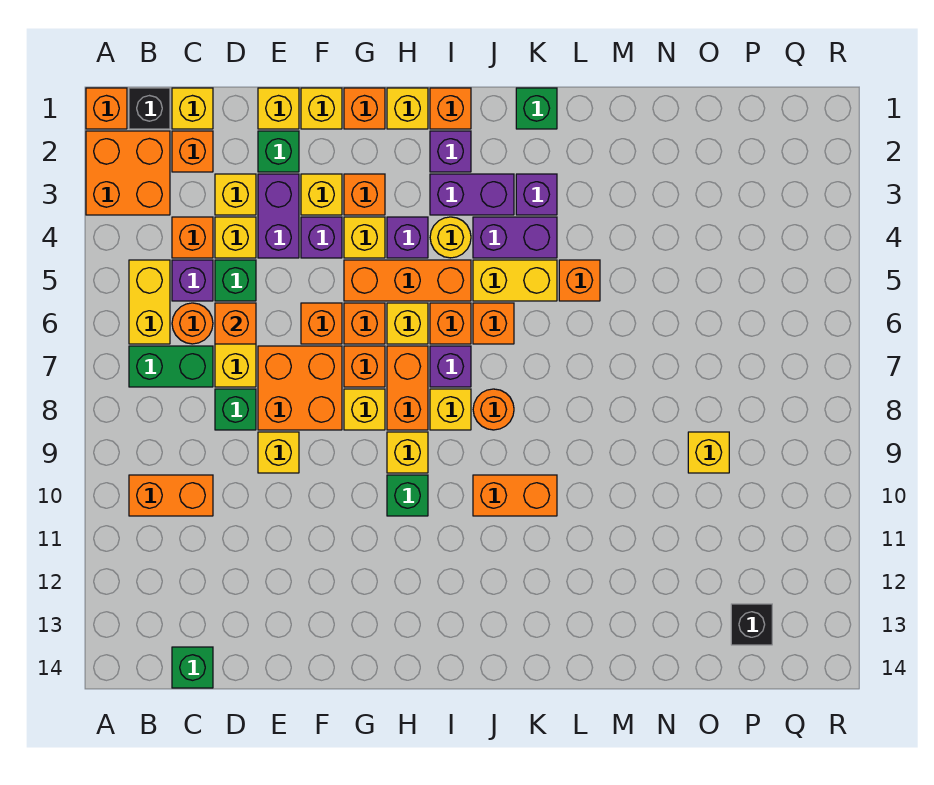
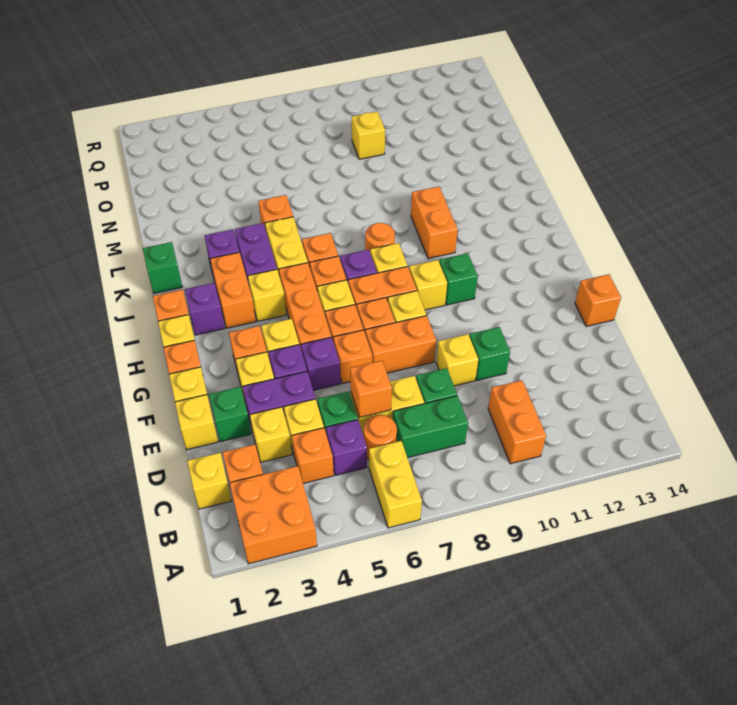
orange brick A1 level 1 -> orange brick F14 level 1
black brick B1 level 1 -> none
yellow brick B5:B6 level 1 -> yellow brick A6:B6 level 1
green brick B7:C7 level 1 -> green brick C7:C8 level 1
green brick C14 level 1 -> green brick E10 level 1
orange brick E7:F8 level 1 -> orange brick F7:F8 level 1
purple brick H4 level 1 -> purple brick F5 level 1
purple brick I3:J3 level 1 -> orange brick I3:J3 level 1
yellow round brick I4 level 1 -> yellow brick I4 level 1
black brick P13 level 1 -> none

